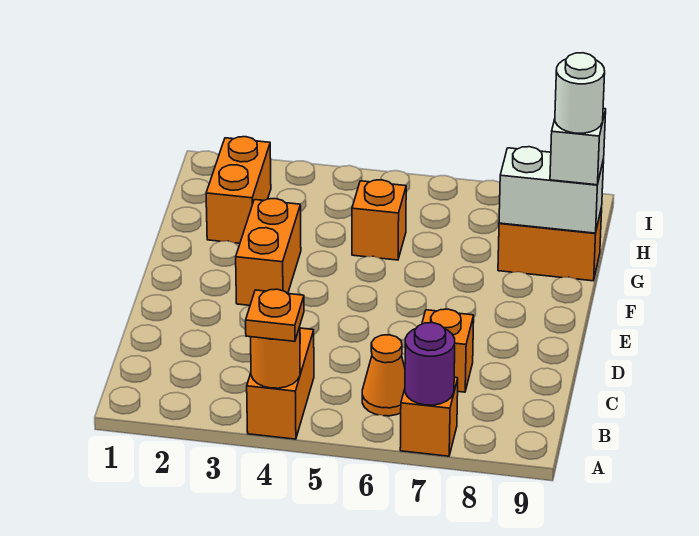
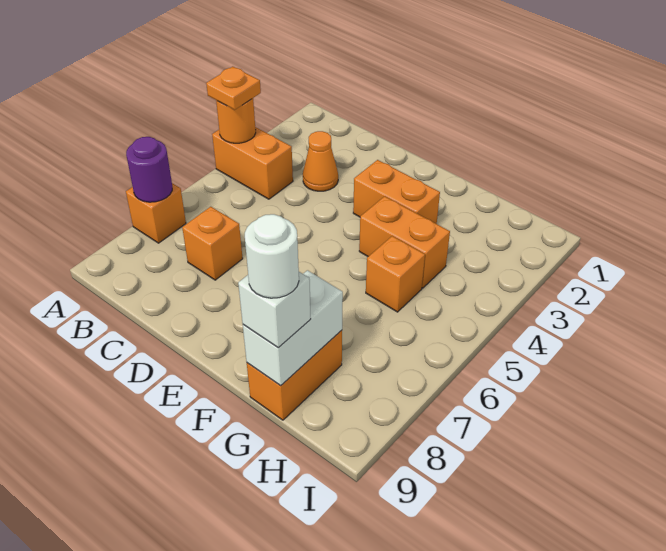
orange cone B6 level 1 -> orange cone C3 level 1
orange brick G2:H2 level 1 -> orange brick F4:G4 level 1

